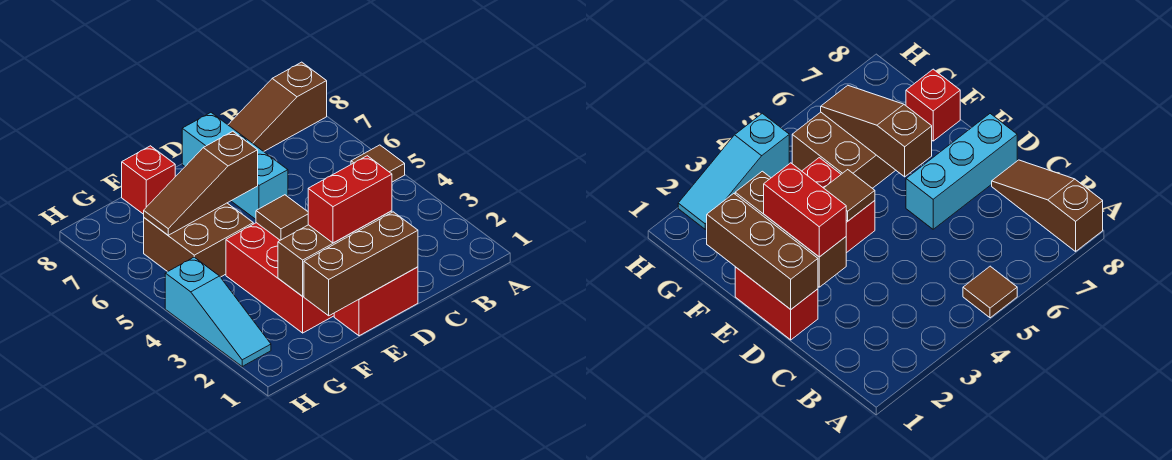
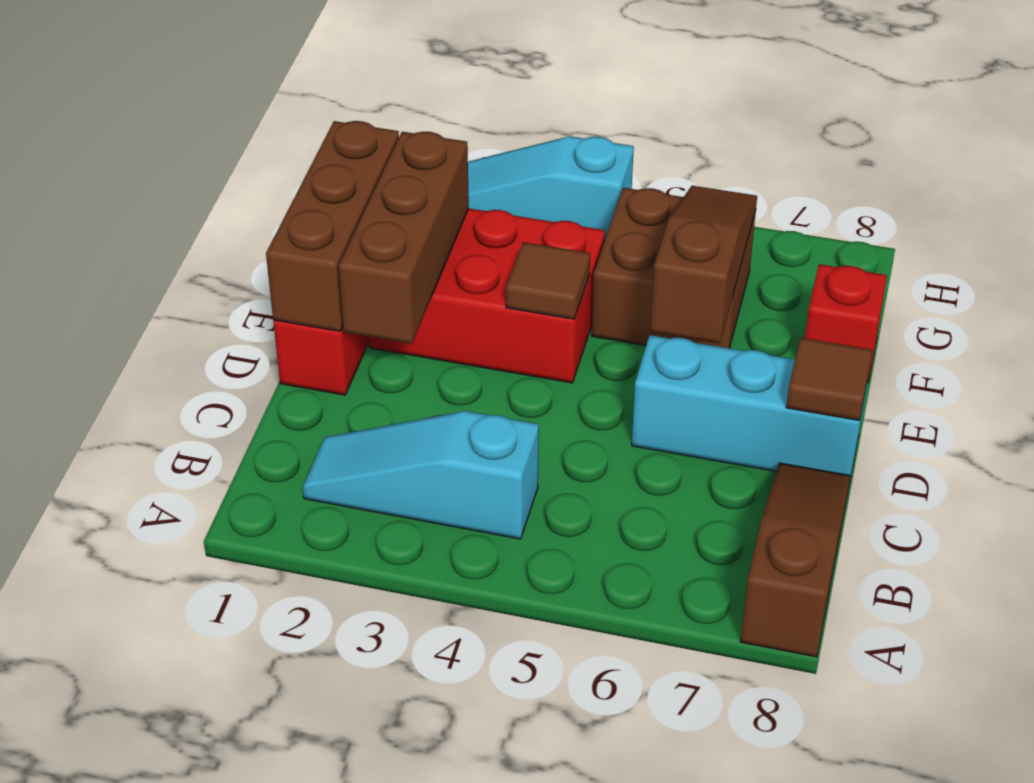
brown tile A5 level 1 -> brown tile D8 level 2
none -> cyan slope B2:B4 level 1 top 4
red brick D2:E2 level 3 -> none

